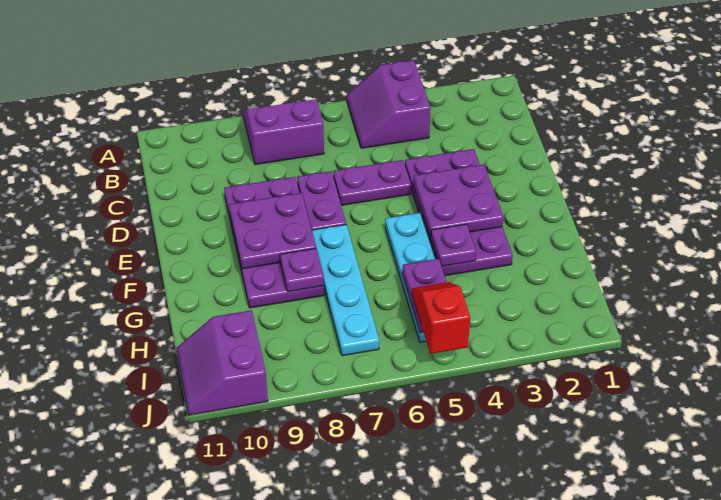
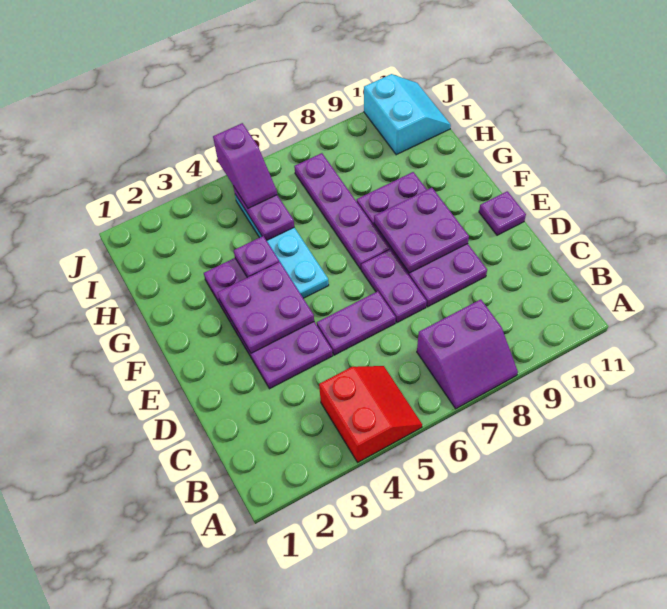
purple slope A4:B5 level 1 top 4 -> red slope A4:B5 level 1 top 4
cyan plate F7:I7 level 1 -> purple plate F7:I7 level 1
purple plate G8 level 2 -> purple plate E11 level 1
red slope I5:J5 level 3 top J -> purple slope I5:J5 level 3 top J
purple slope I10:J11 level 1 top 10 -> cyan slope I10:J11 level 1 top 10

